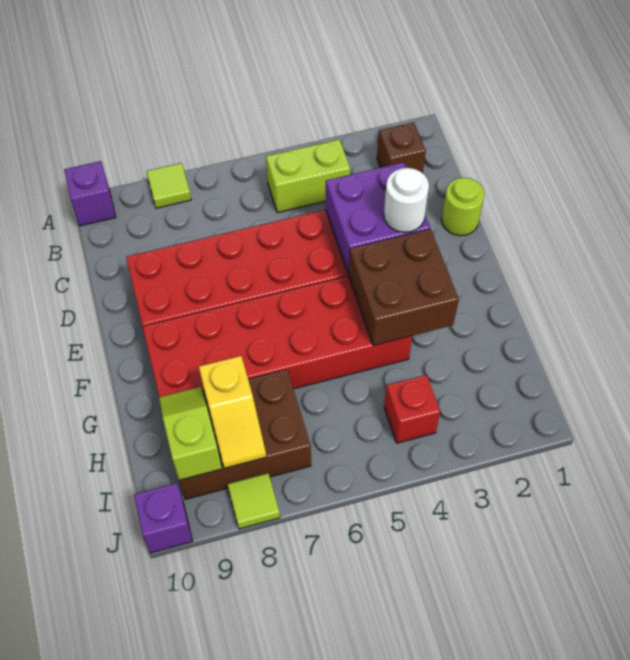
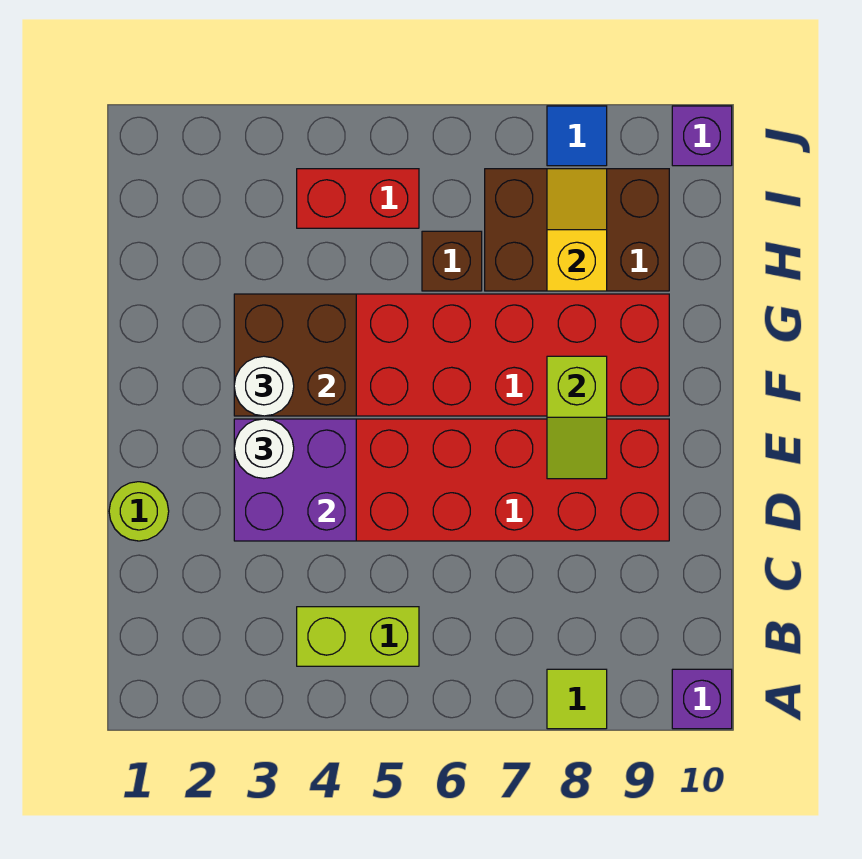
brown brick B2 level 1 -> brown brick H6 level 1
none -> white round brick F3 level 3
lime slope H9:I9 level 2 top I -> lime slope E8:F8 level 2 top F
red brick I4 level 1 -> red brick I4:I5 level 1
lime tile J8 level 1 -> blue tile J8 level 1

